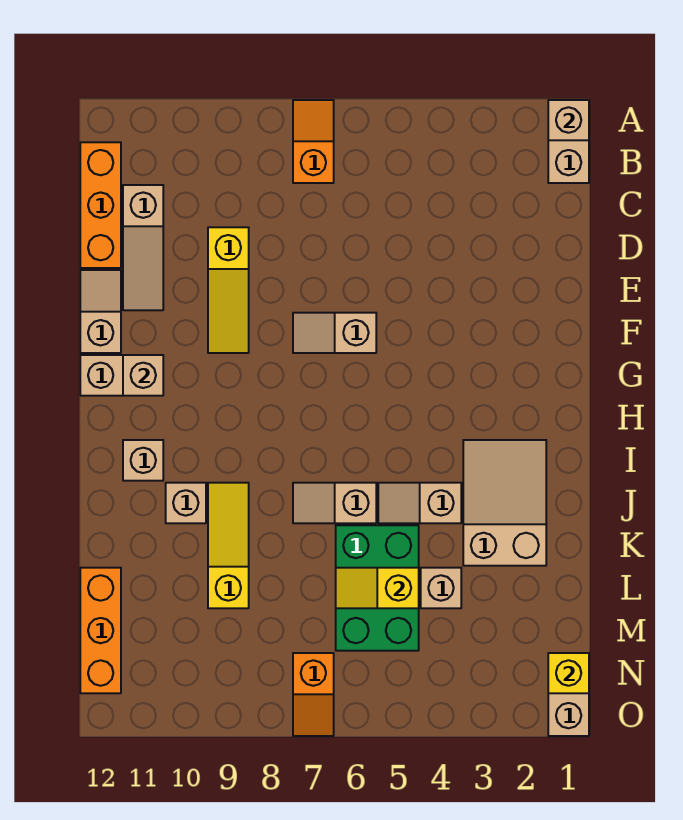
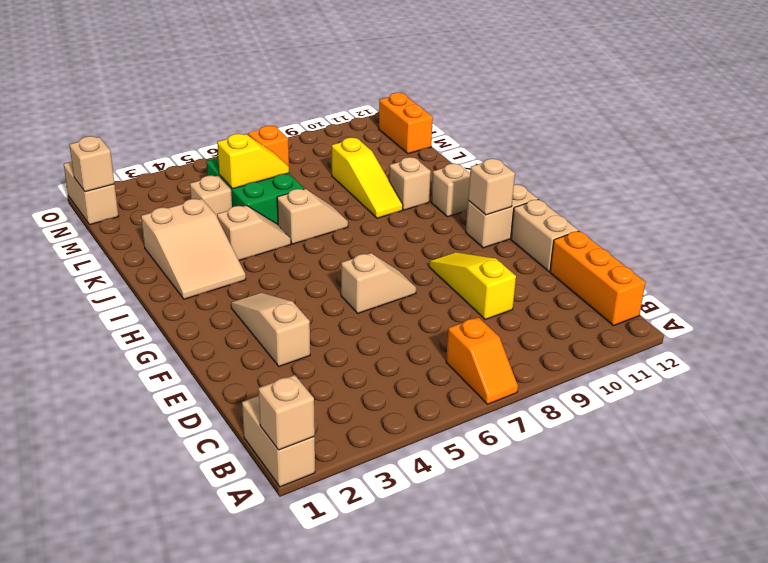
tan slope C11:E11 level 1 top C -> tan slope E3:G3 level 1 top E
tan slope E12:F12 level 1 top F -> tan brick E12:F12 level 1
orange brick L12:N12 level 1 -> orange brick M12:N12 level 1
yellow brick N1 level 2 -> tan brick N1 level 2

